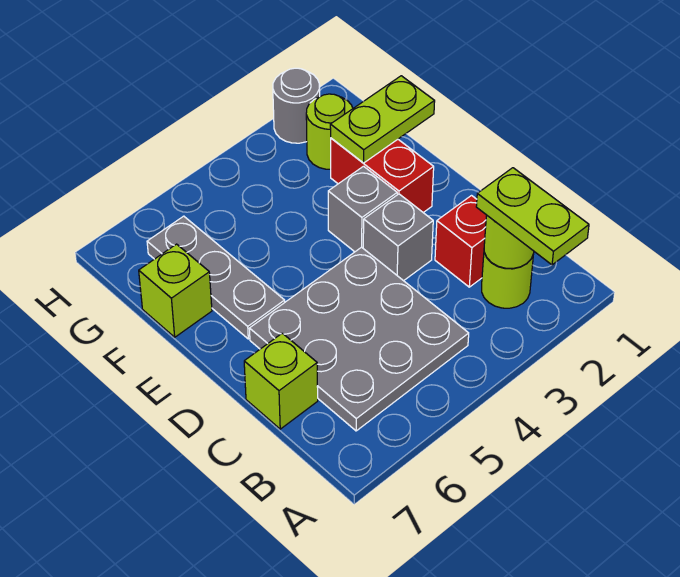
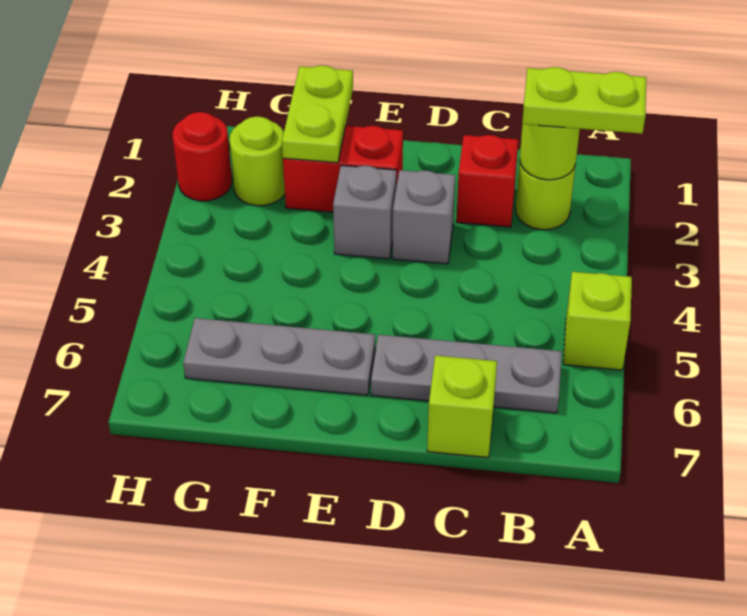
grey plate B4:D6 level 1 -> grey plate B6:D6 level 1
lime brick F7 level 1 -> lime brick A5 level 1
grey round brick H2 level 1 -> red round brick H2 level 1

